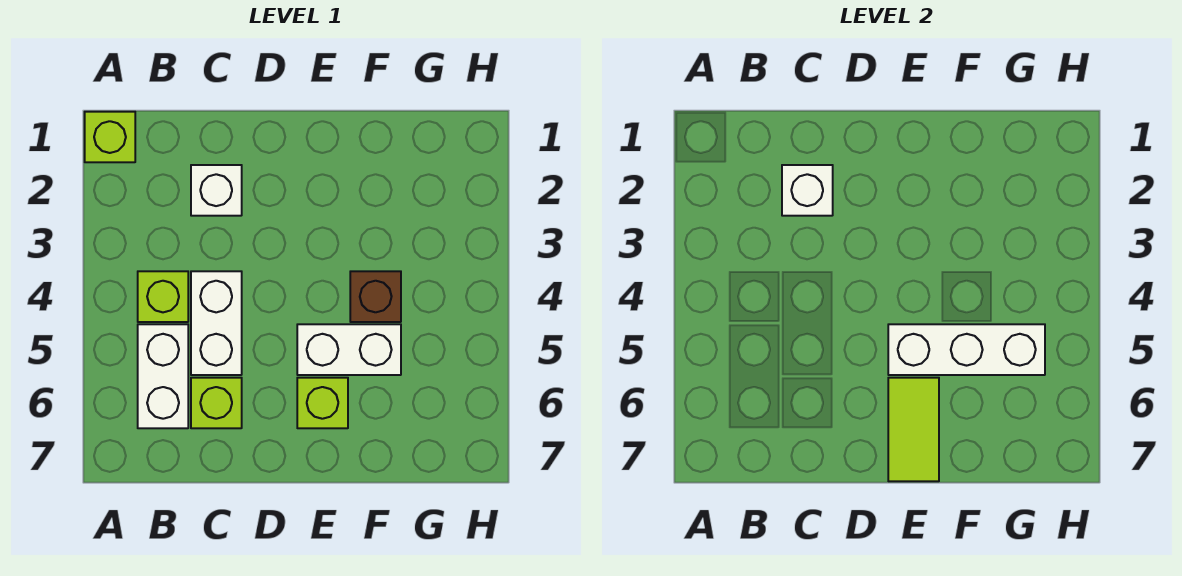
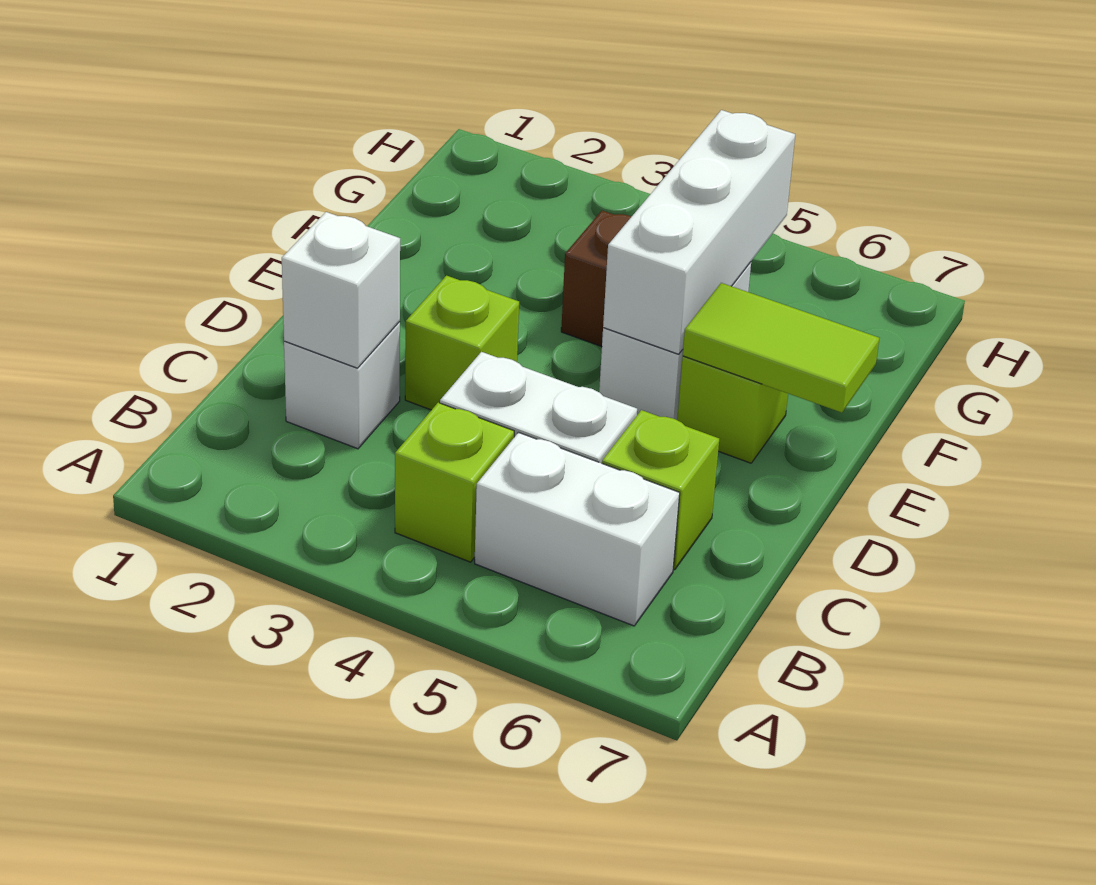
lime brick A1 level 1 -> lime brick D3 level 1

